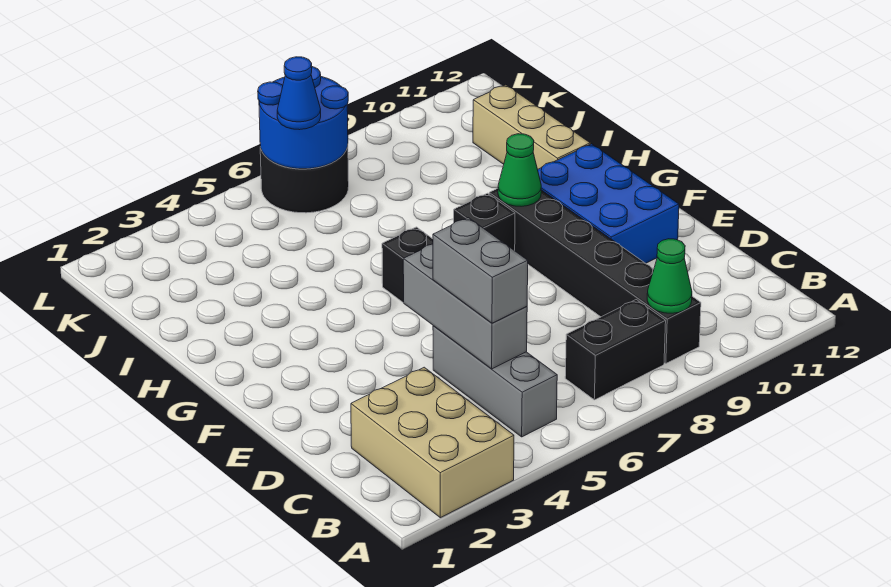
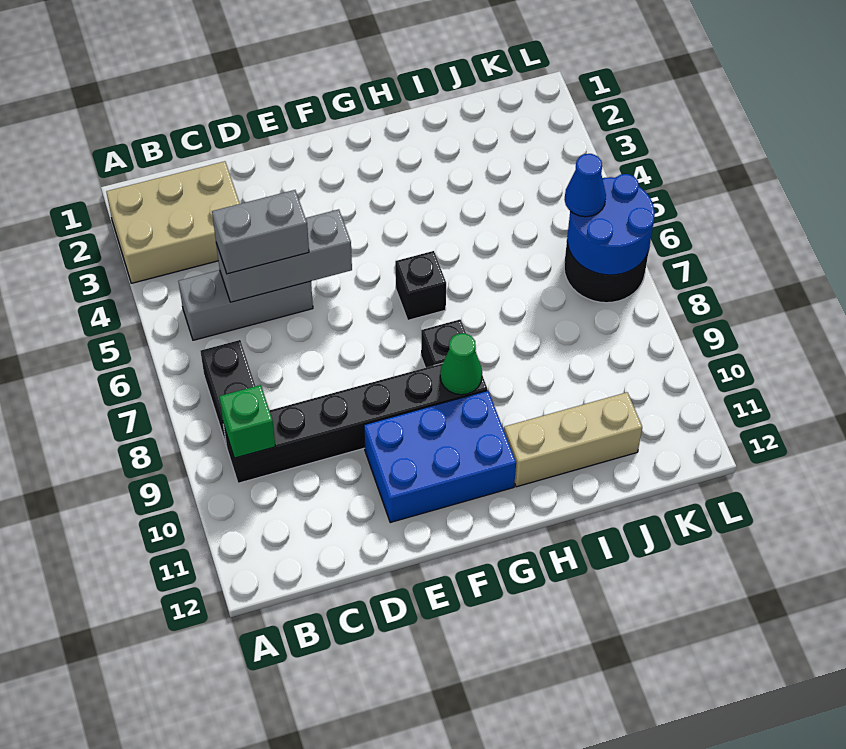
green cone B9 level 2 -> green brick B9 level 2

